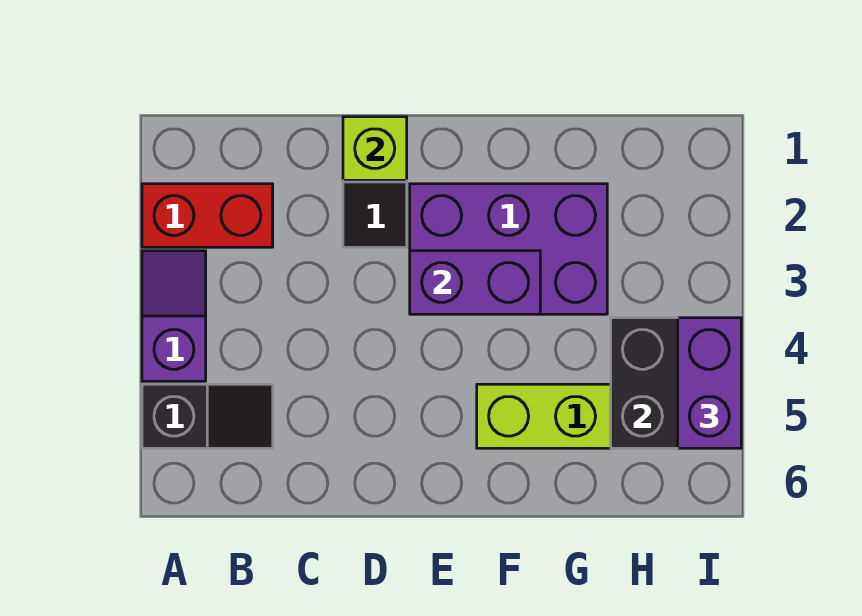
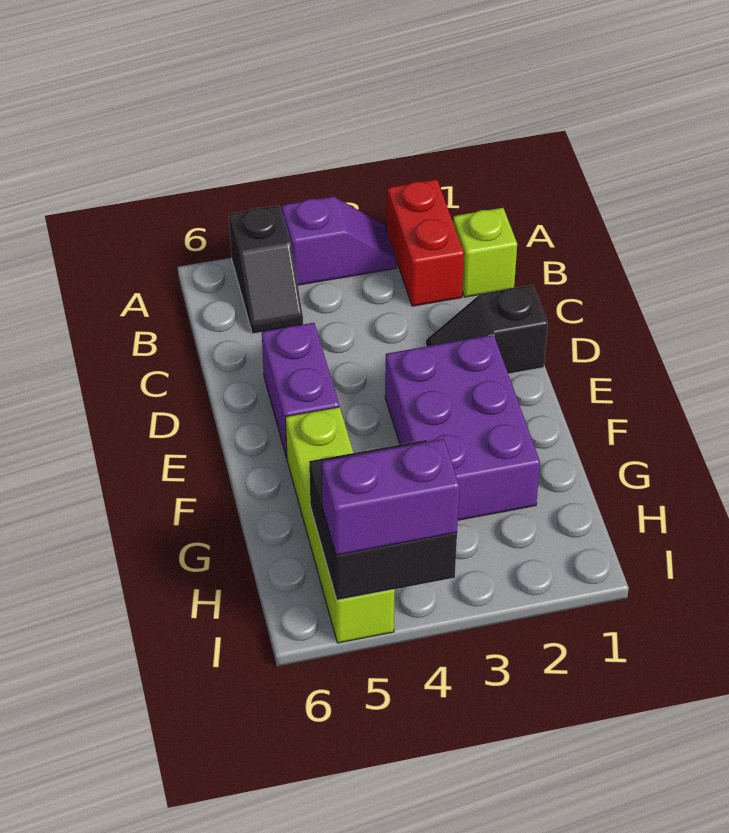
lime brick D1 level 2 -> lime brick B1 level 1
purple brick E3:F3 level 2 -> purple brick D5:E5 level 1

